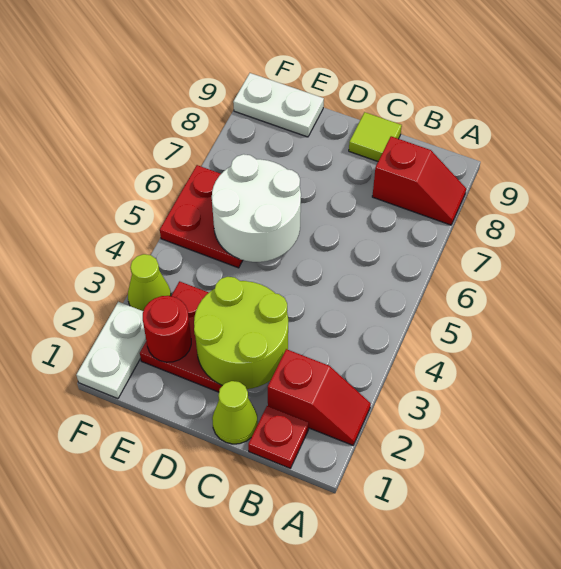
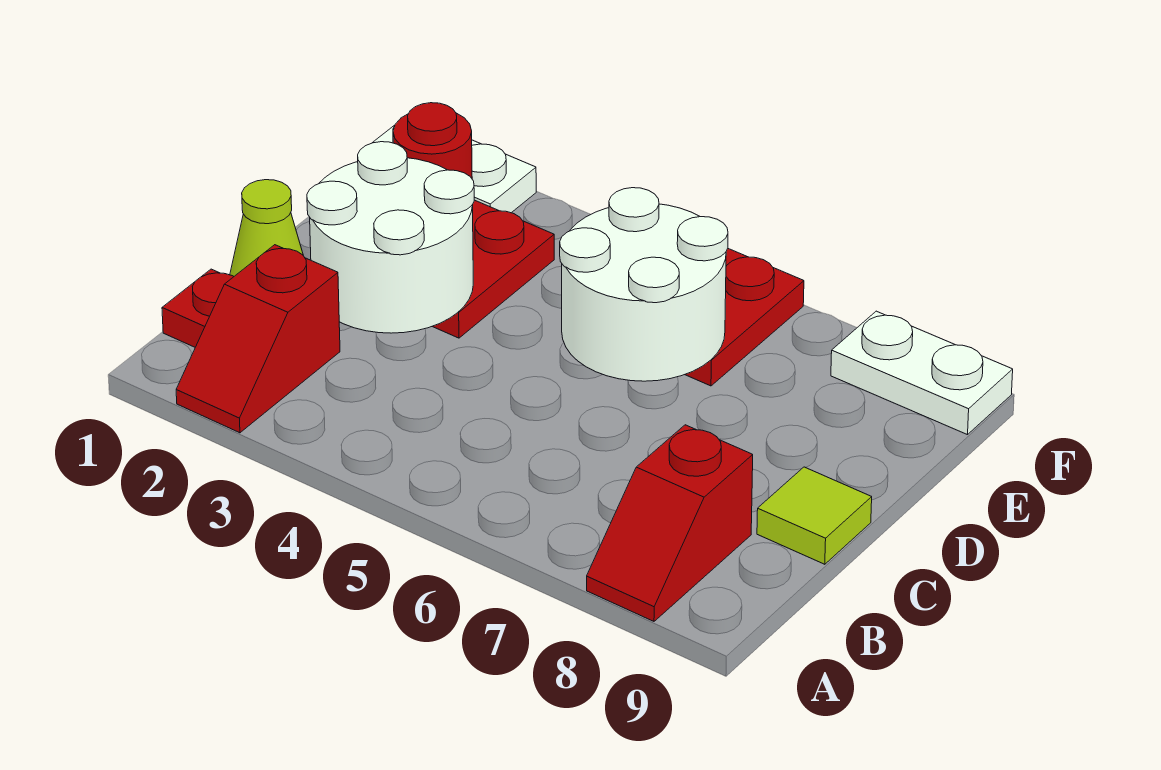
lime round brick C2:D3 level 2 -> white round brick C2:D3 level 2
white plate E9:F9 level 1 -> white plate F8:F9 level 1
lime cone F3 level 1 -> none

